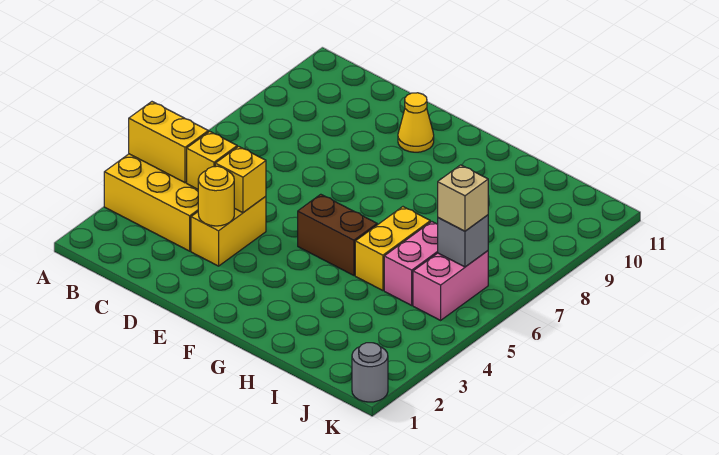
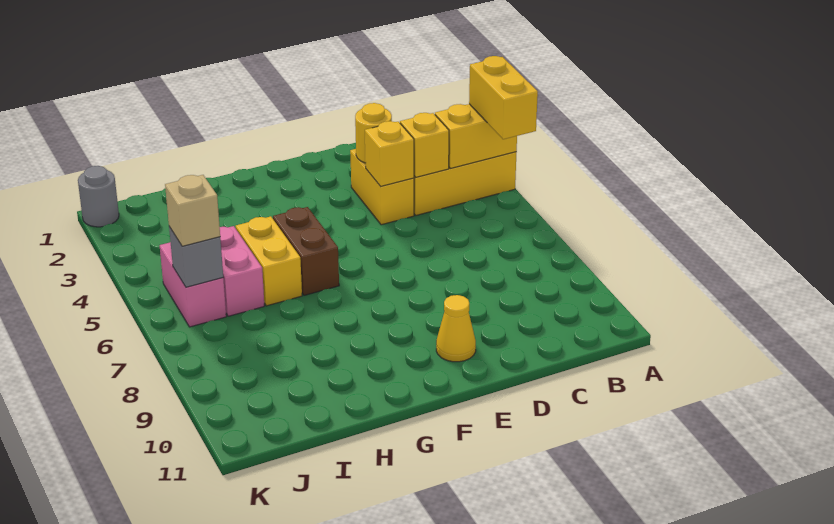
none -> yellow brick A4:A5 level 3
brown brick F5:G5 level 1 -> brown brick G5:G6 level 1

